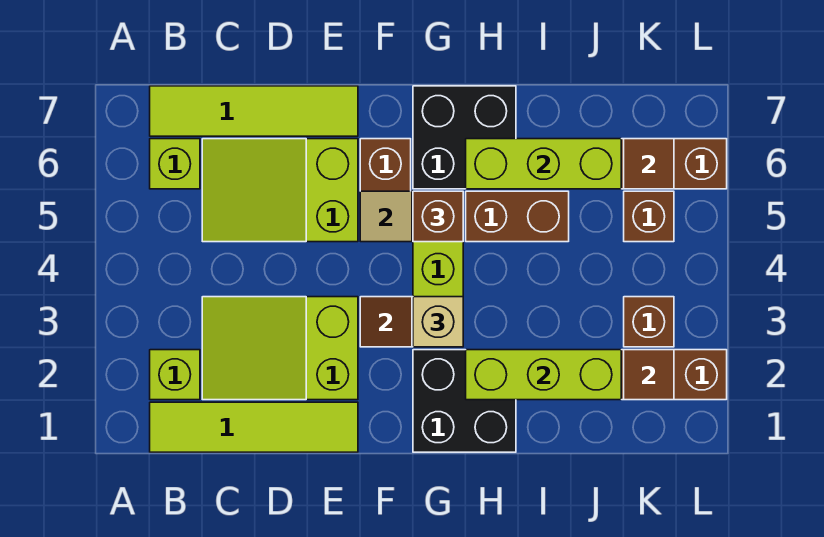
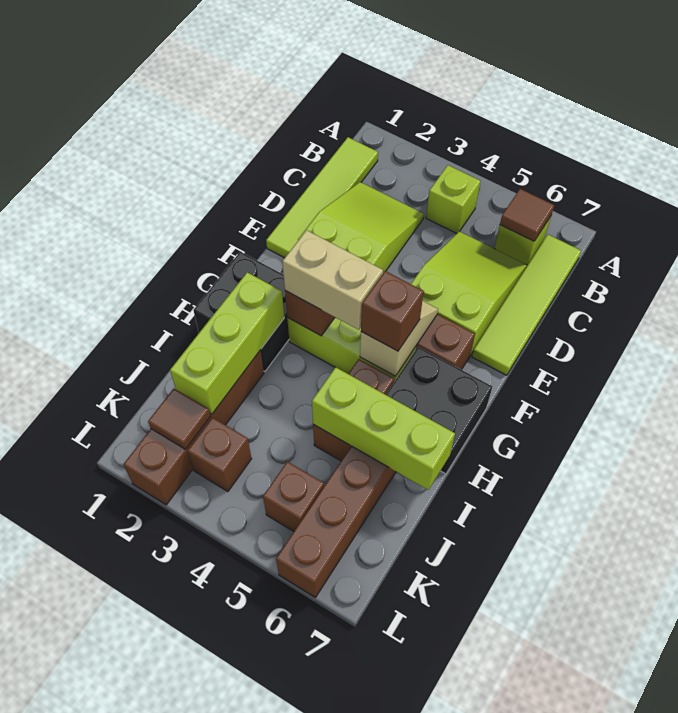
lime brick B2 level 1 -> lime brick B4 level 1
tan brick G3 level 3 -> tan brick G3:G4 level 3
lime brick H6:J6 level 2 -> lime brick I5:I7 level 2
brown tile K6 level 2 -> brown tile B6 level 2

